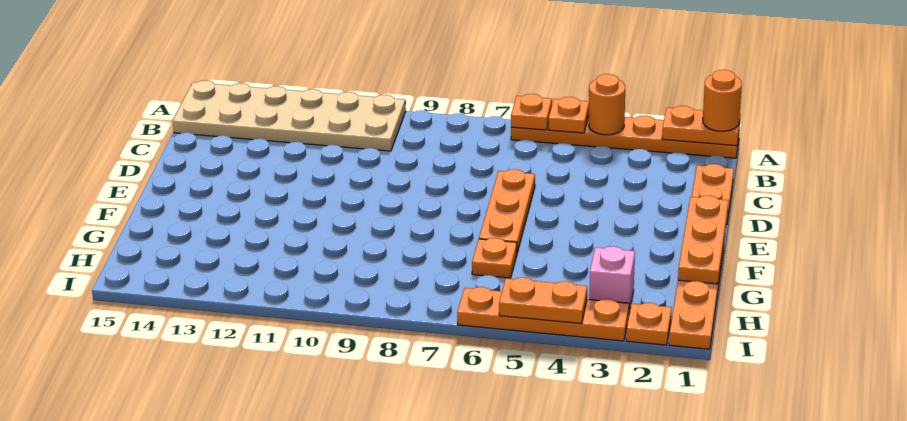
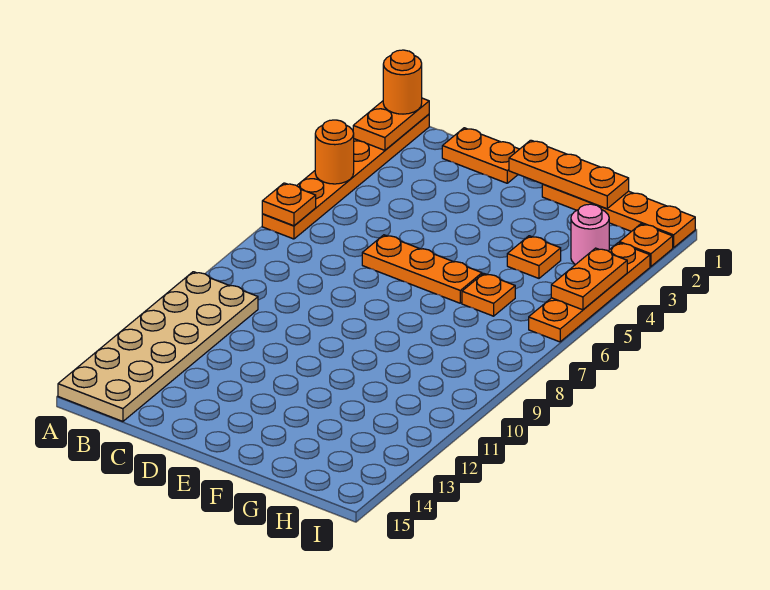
orange plate A5 level 2 -> orange plate G4 level 1
pink brick H3 level 1 -> pink round brick H3 level 1

